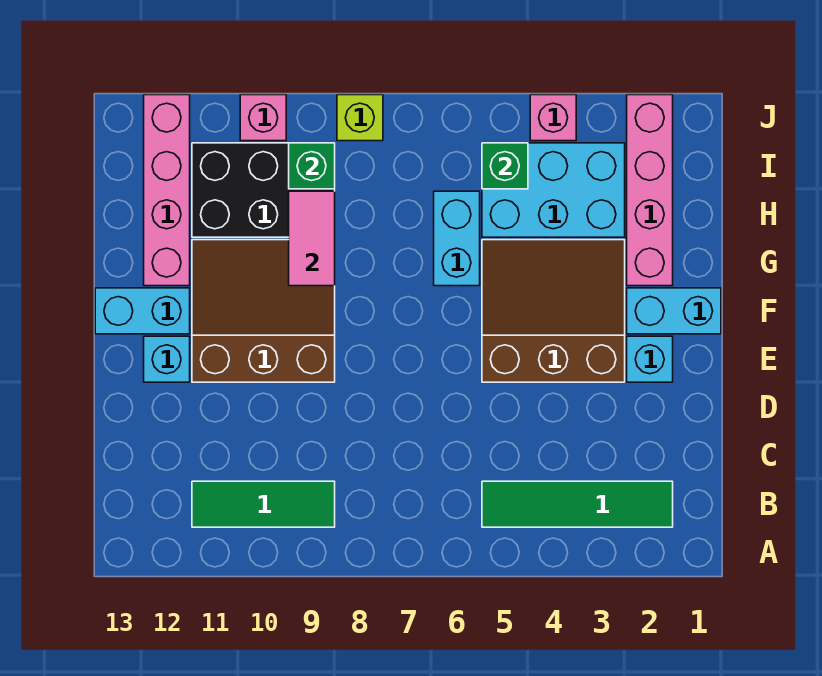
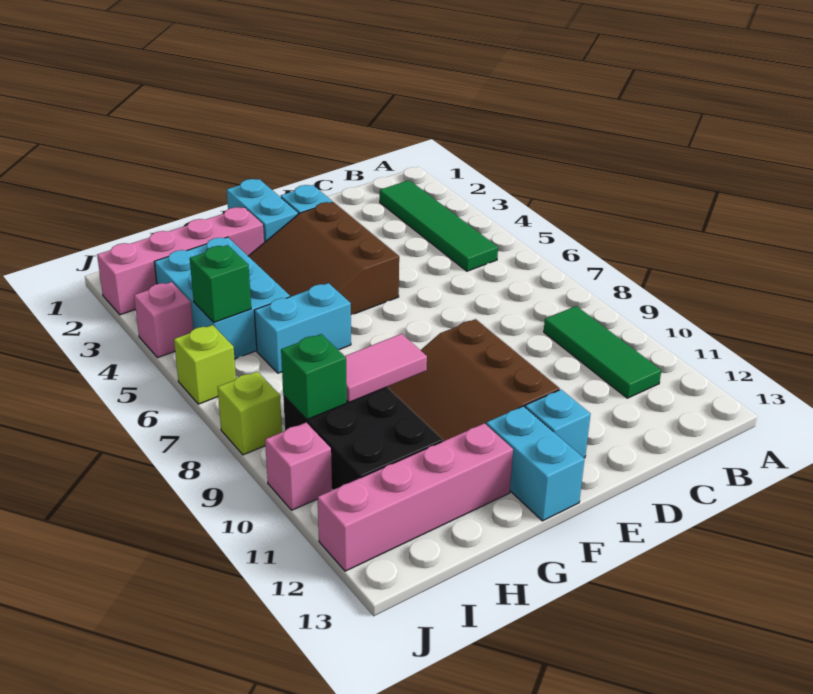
none -> lime brick J6 level 1

